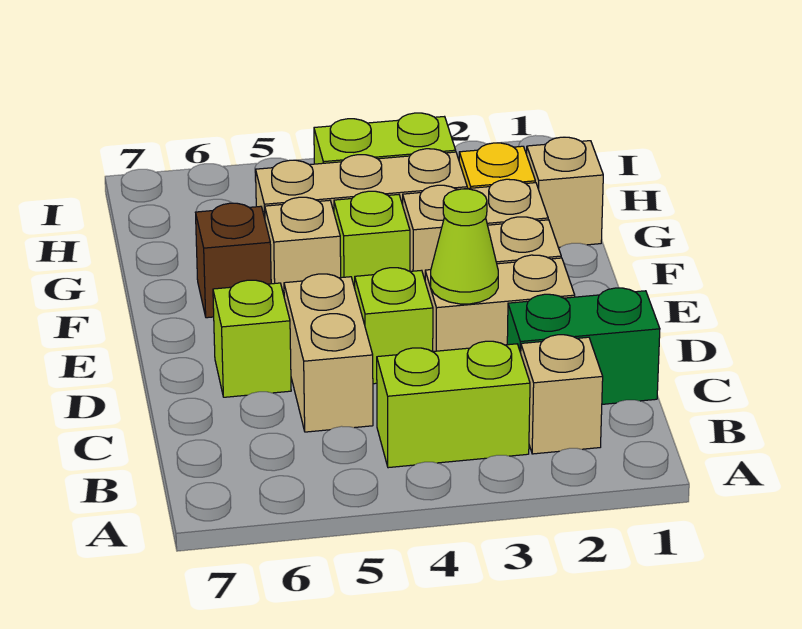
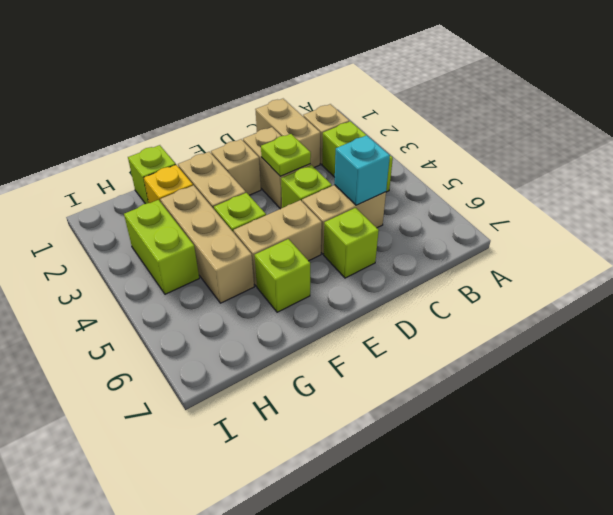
green brick C1:C2 level 1 -> tan brick C1:C2 level 1
none -> cyan brick C5 level 2
lime cone D3 level 2 -> lime plate D3 level 2
tan brick F5 level 1 -> tan brick E5:F5 level 1
brown brick F6 level 1 -> lime brick F6 level 1
tan brick G1 level 1 -> lime brick G1 level 1

